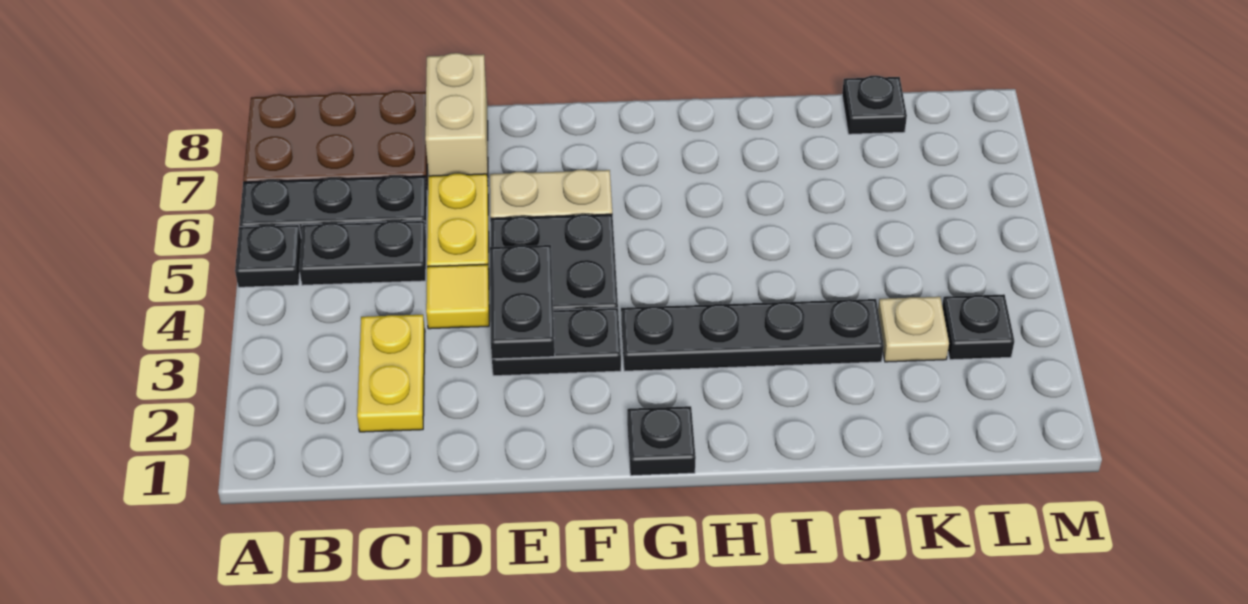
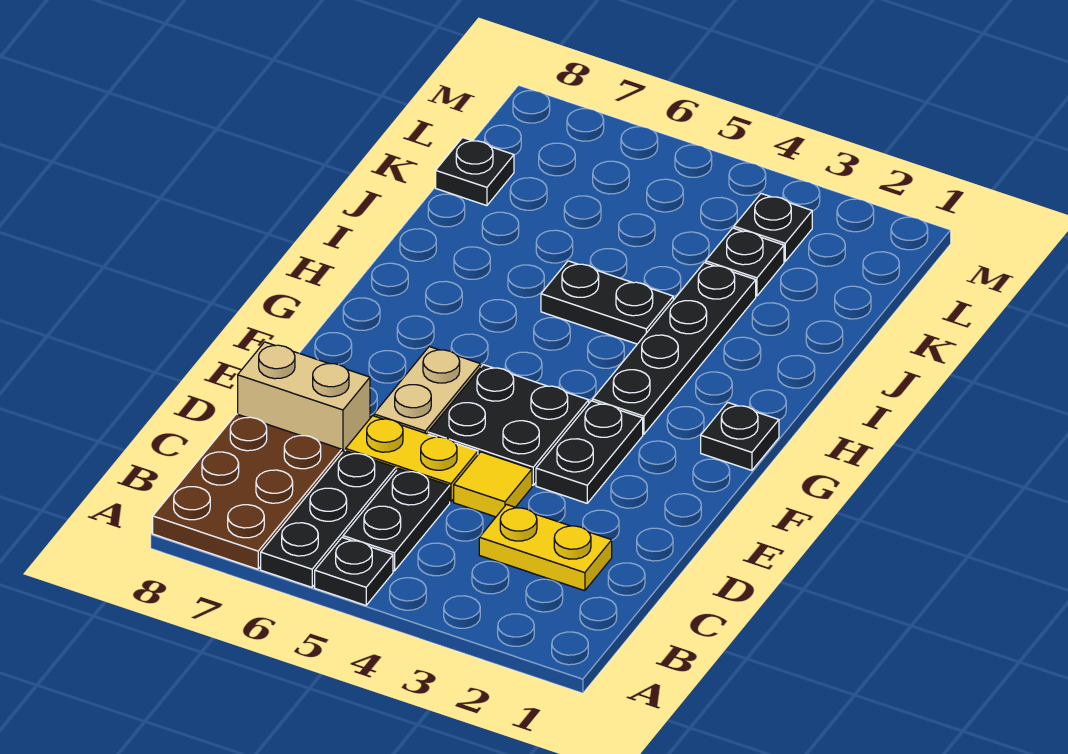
black plate E3:E4 level 2 -> black plate I4:I5 level 1
tan plate K3 level 1 -> black plate K3 level 1

